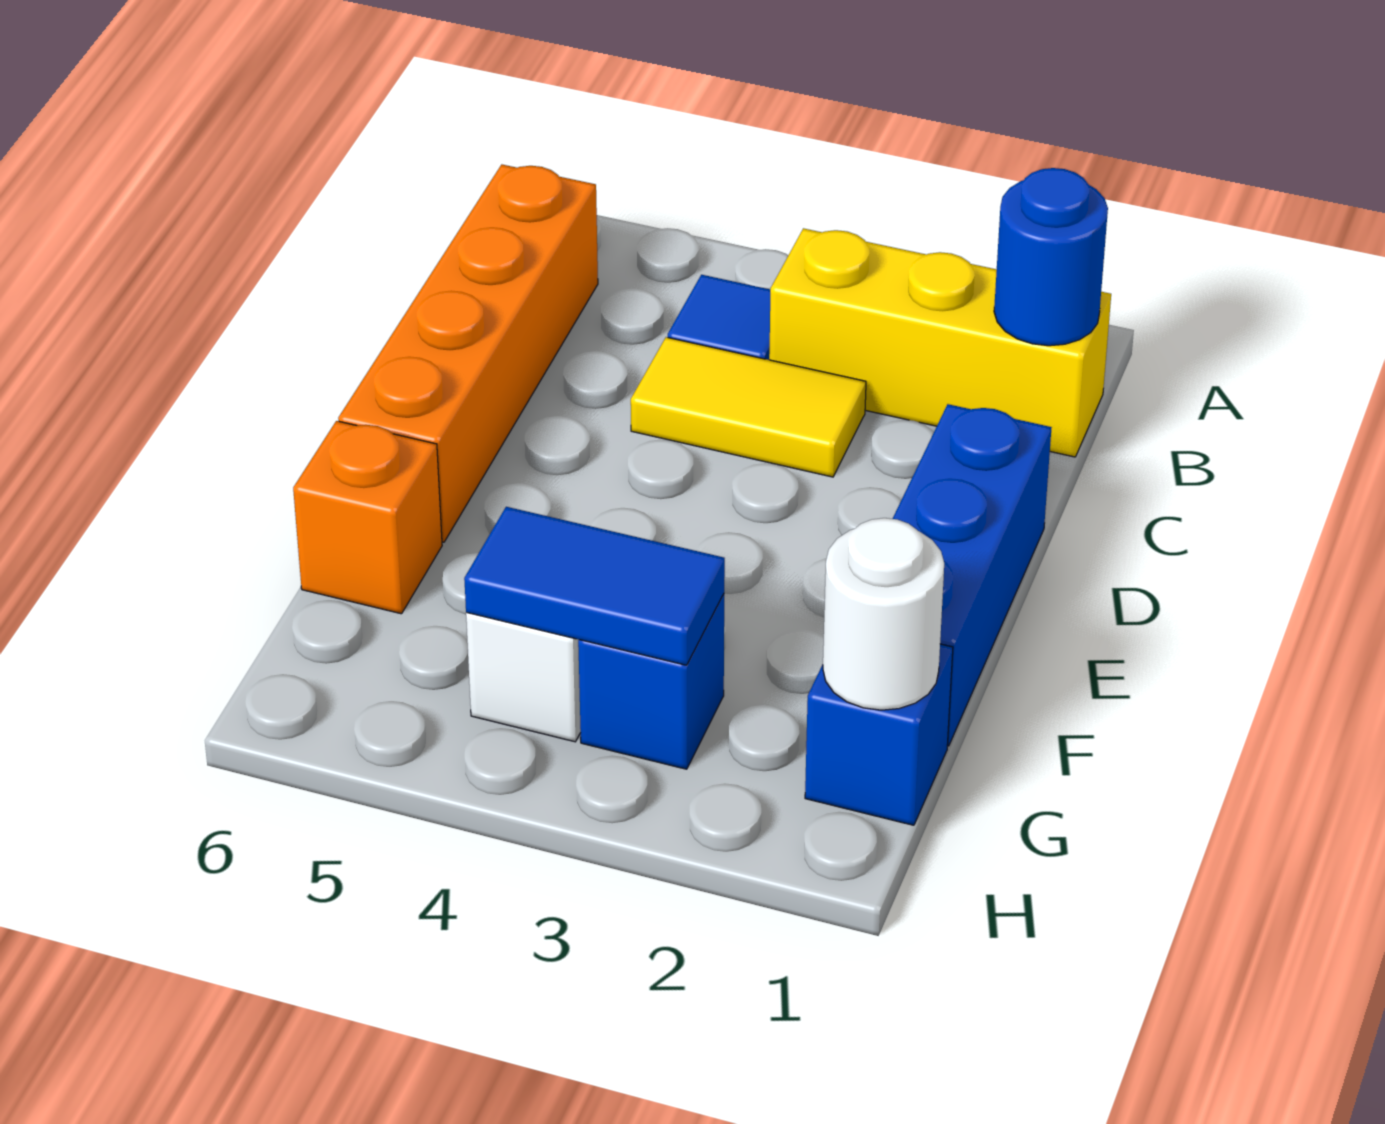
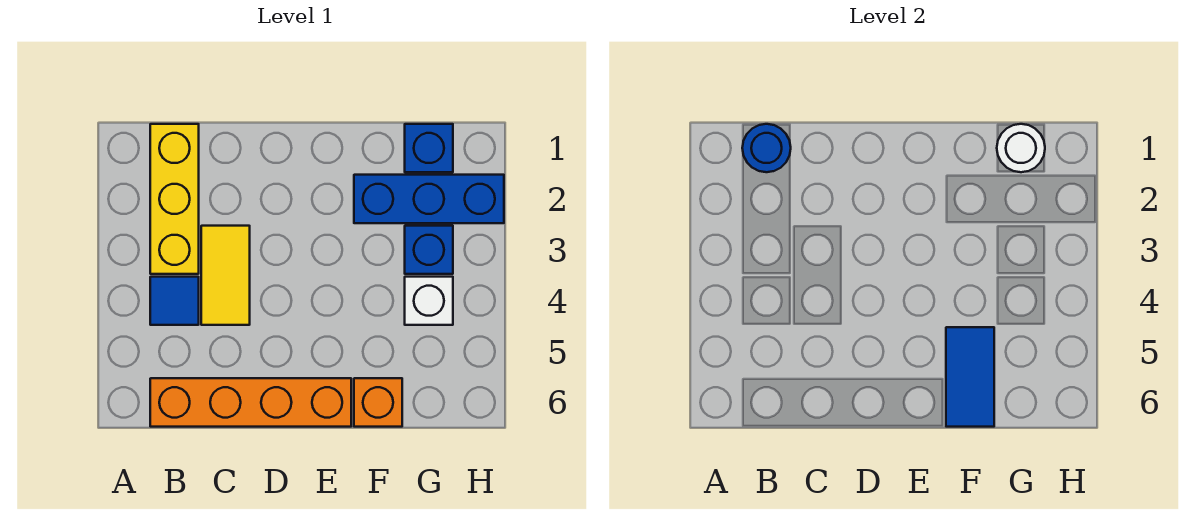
blue brick D1:F1 level 1 -> blue brick F2:H2 level 1
blue tile G3:G4 level 2 -> blue tile F5:F6 level 2

